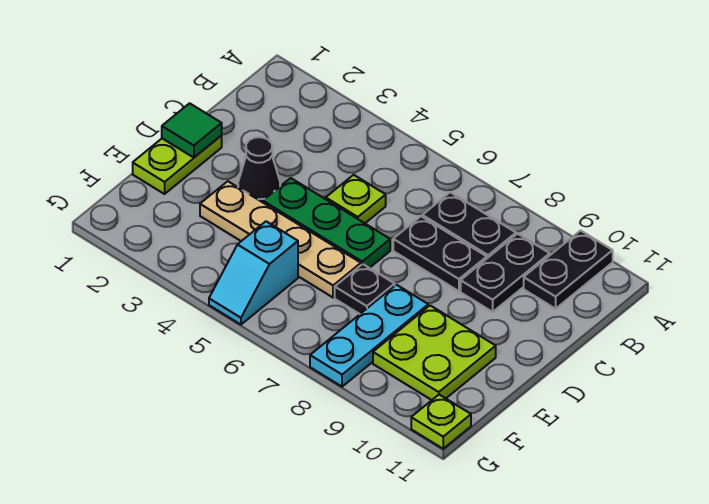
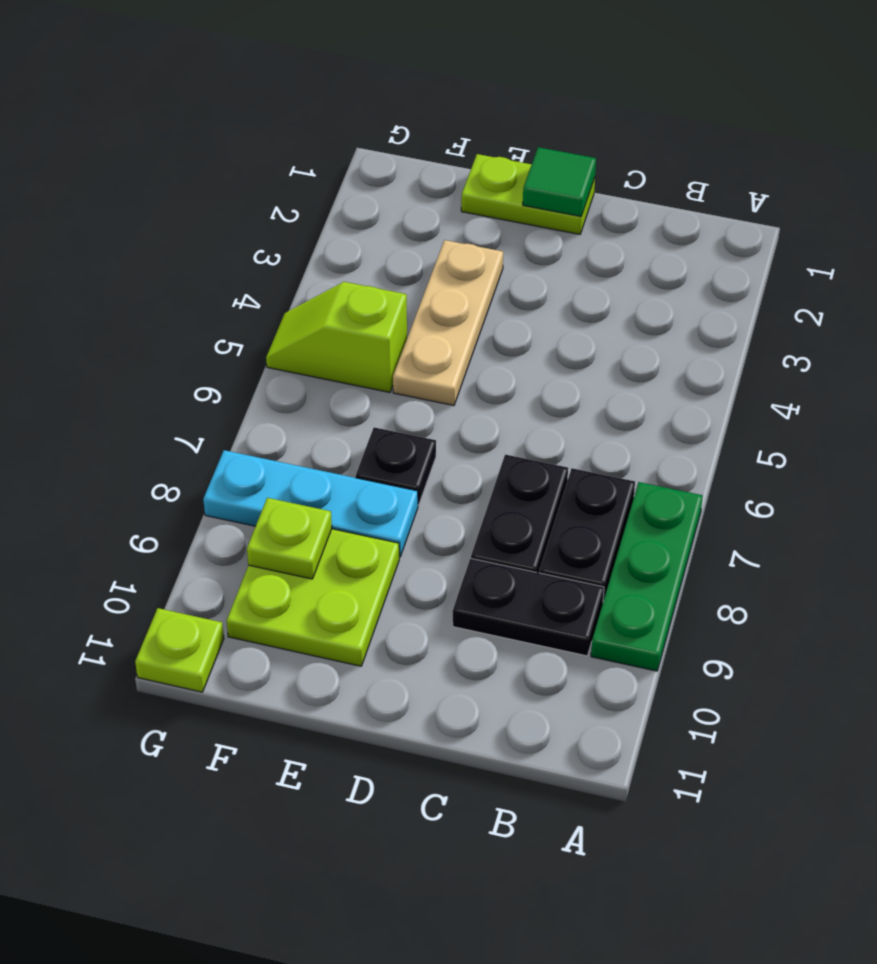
black plate A10:B10 level 1 -> none
lime plate C5 level 1 -> lime plate F9 level 2
black cone D3 level 1 -> none
green plate D4:D6 level 1 -> green plate A7:A9 level 1
tan plate E3:E6 level 1 -> tan plate E3:E5 level 1
cyan slope F5:G5 level 1 top F -> lime slope F5:G5 level 1 top F

